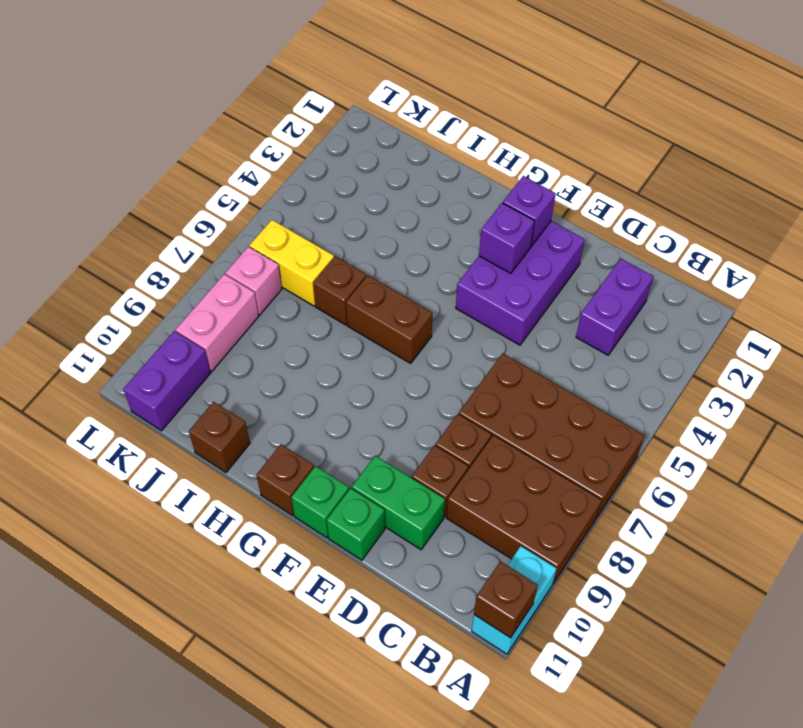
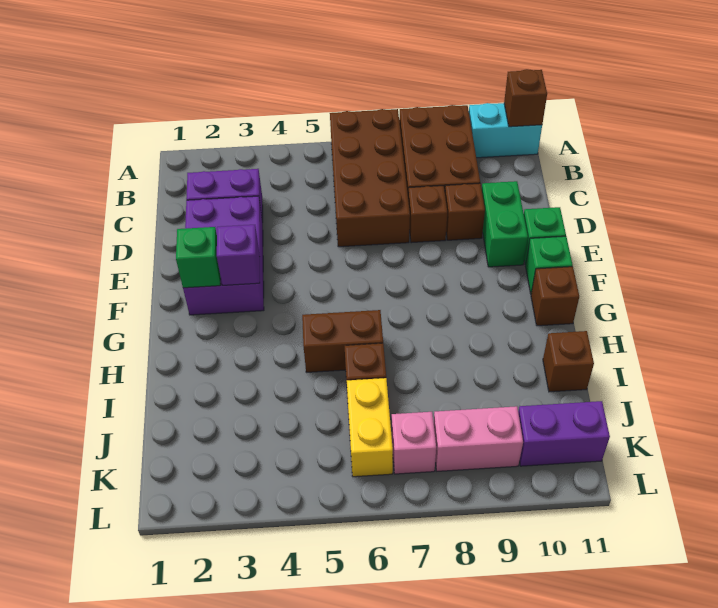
purple brick E2:F4 level 1 -> purple brick D2:F3 level 1
purple brick F2 level 2 -> green brick F2 level 2
brown brick G6:H6 level 1 -> brown brick H5:H6 level 1

